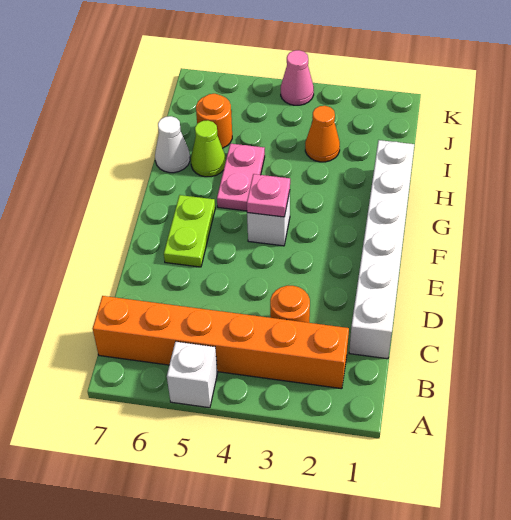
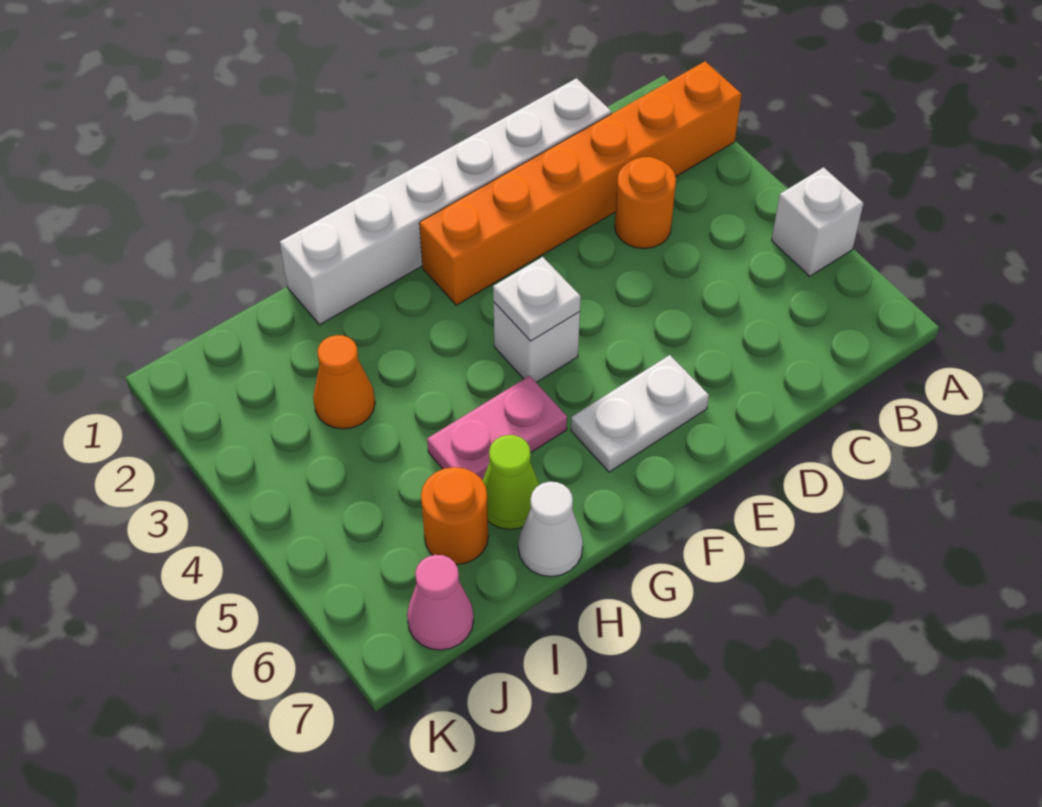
orange brick B2:B7 level 1 -> orange brick A2:F2 level 1
lime plate E6:F6 level 1 -> white plate E6:F6 level 1
pink plate F4 level 2 -> white plate F4 level 2
pink cone K4 level 1 -> pink cone J7 level 1

